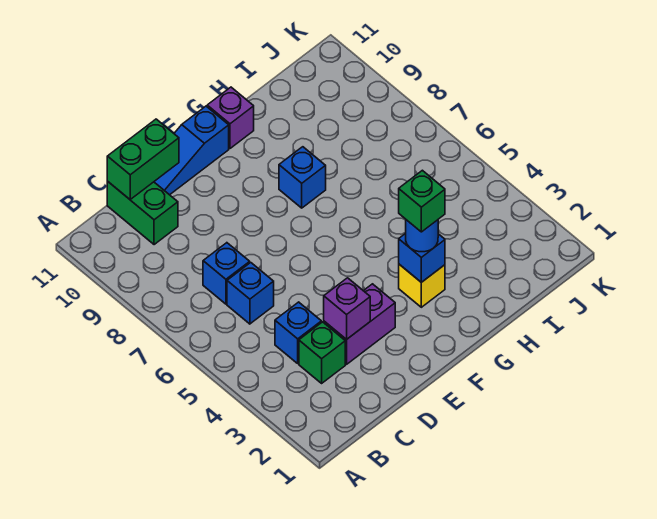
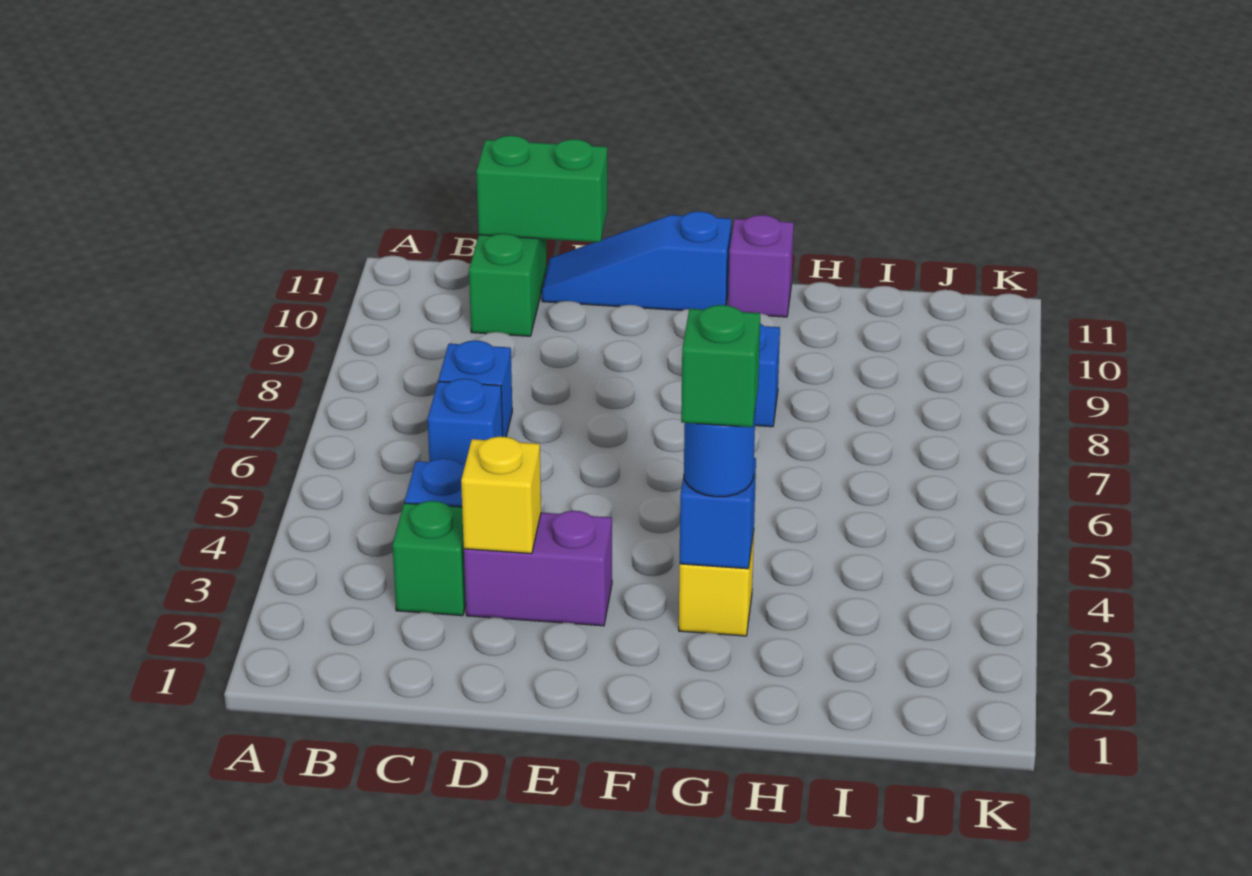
purple brick D3 level 2 -> yellow brick D3 level 2

